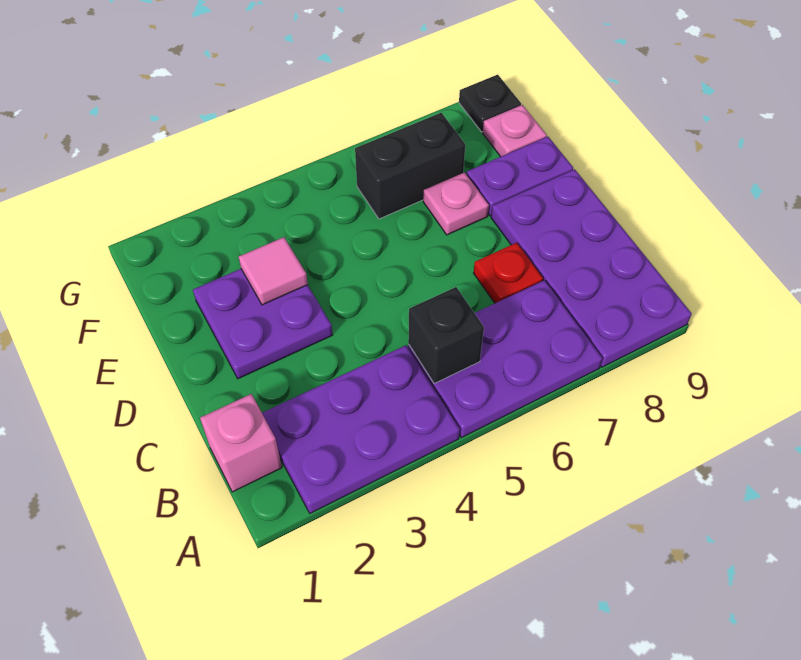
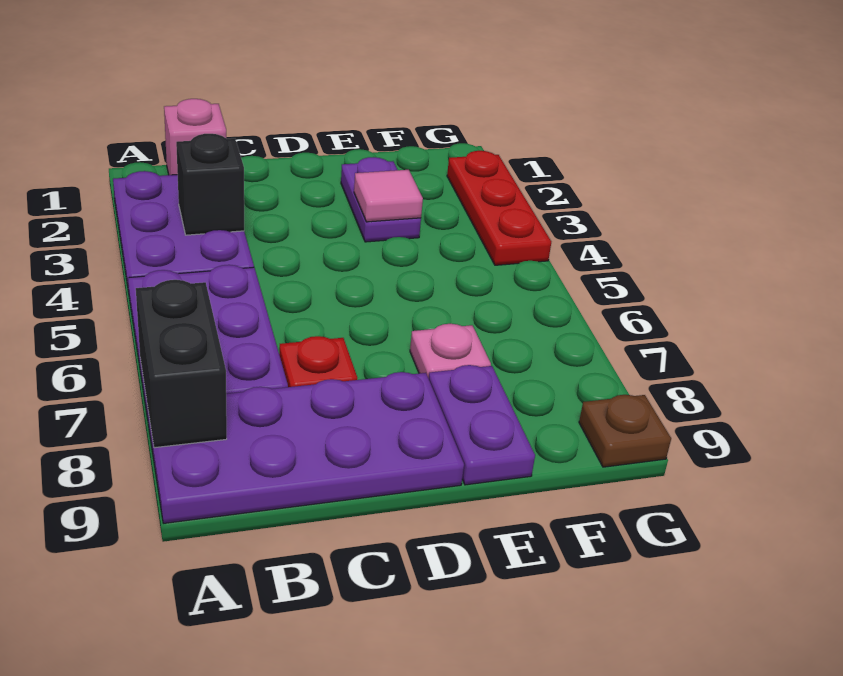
black brick B5 level 2 -> black brick B3 level 2
purple plate D2:E3 level 1 -> purple plate E2:E3 level 1
black brick F6:F7 level 1 -> black brick A7:A8 level 2
pink plate F9 level 1 -> none
none -> red plate G2:G4 level 1
black plate G9 level 1 -> brown plate G9 level 1

